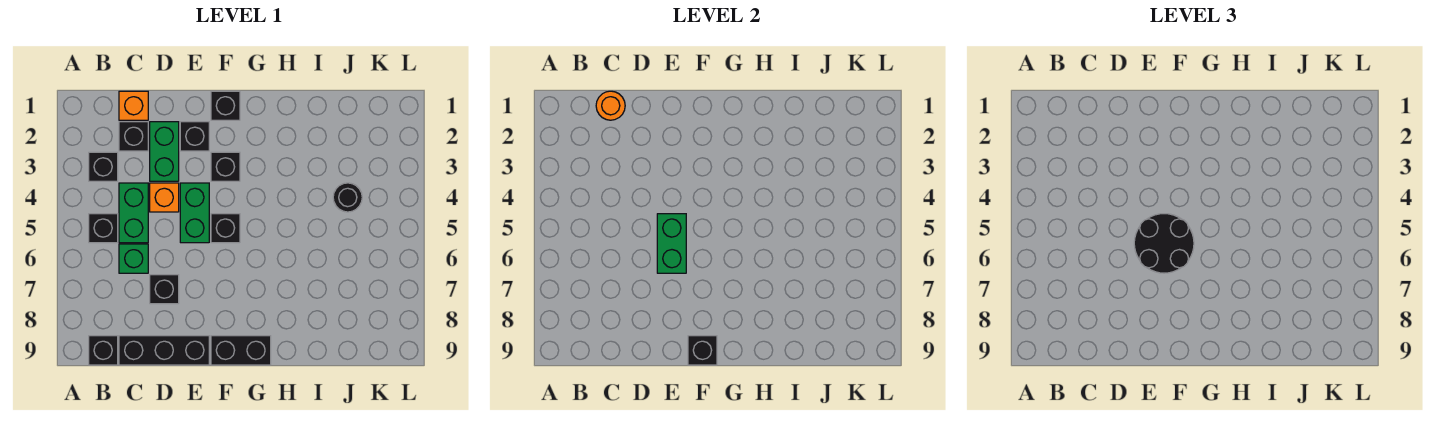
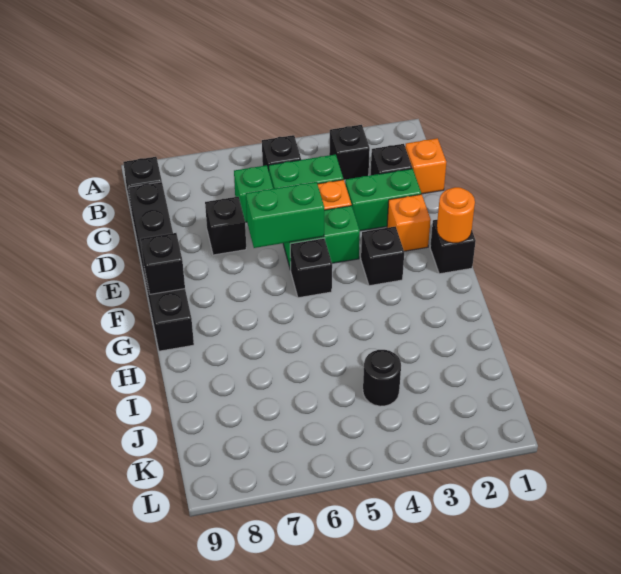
orange round brick C1 level 2 -> orange round brick F1 level 2
black brick E2 level 1 -> orange brick E2 level 1
black round brick E5:F6 level 3 -> none

